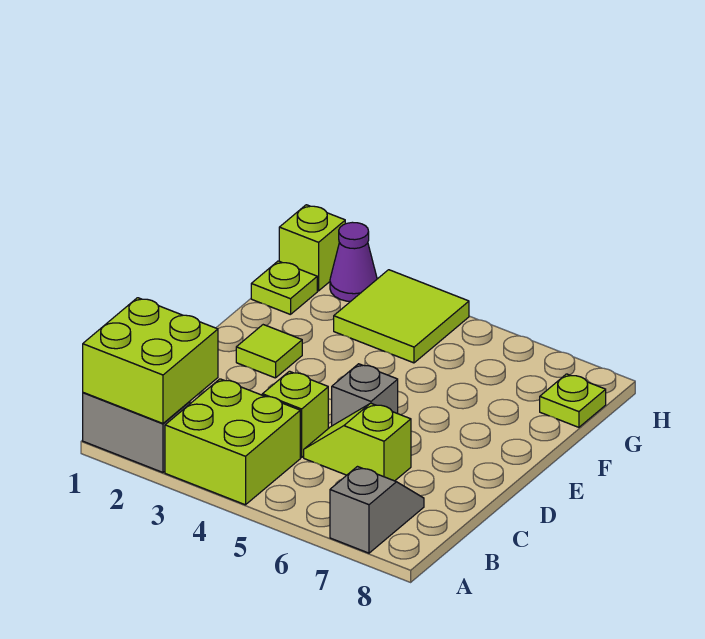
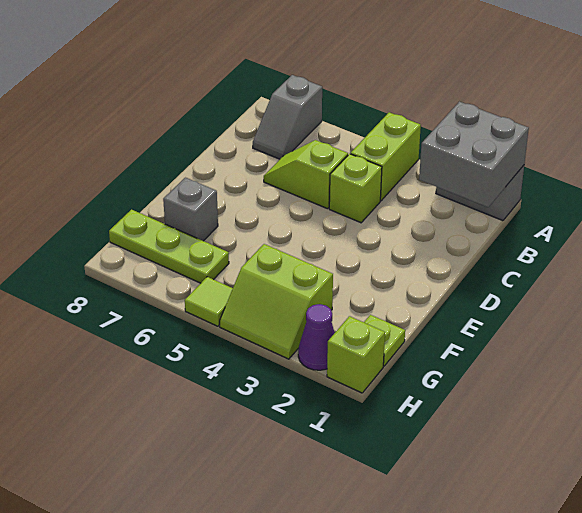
lime brick A1:B2 level 2 -> grey brick A1:B2 level 2
lime brick A3:B4 level 1 -> lime brick A4:B4 level 1
lime slope C5:C6 level 1 top 6 -> lime slope C5:C6 level 1 top 5
grey brick D5 level 1 -> grey brick F7 level 1
lime tile E2 level 1 -> lime tile H5 level 1
lime tile G3:H4 level 1 -> lime slope G3:H4 level 1 top G
lime plate G8 level 1 -> lime plate G6:G8 level 1

